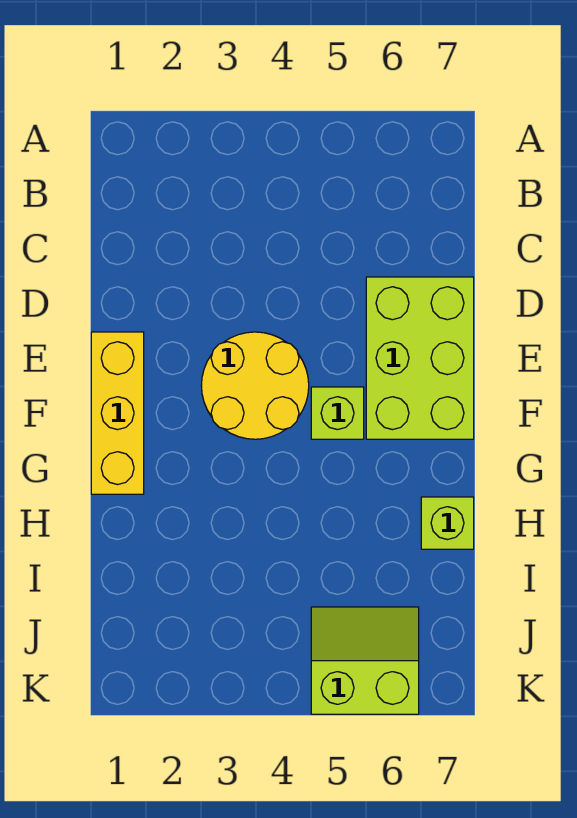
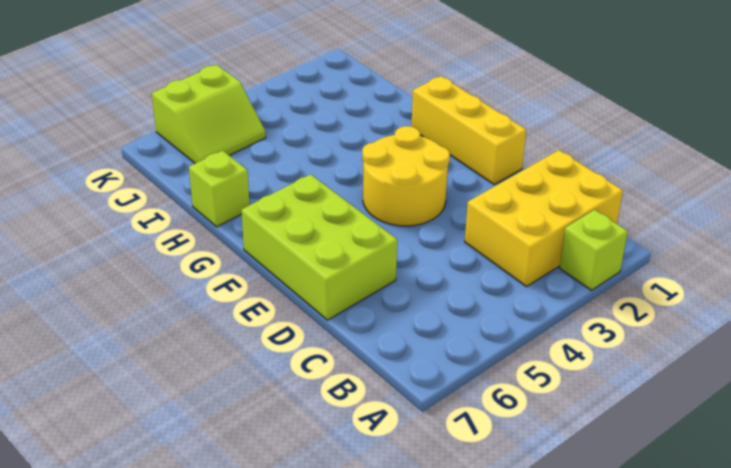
none -> yellow brick B1:C3 level 1
lime brick F5 level 1 -> lime brick A2 level 1

